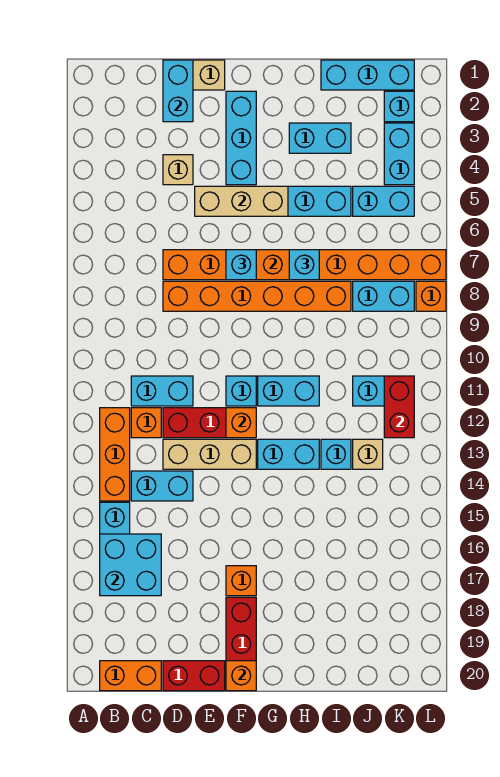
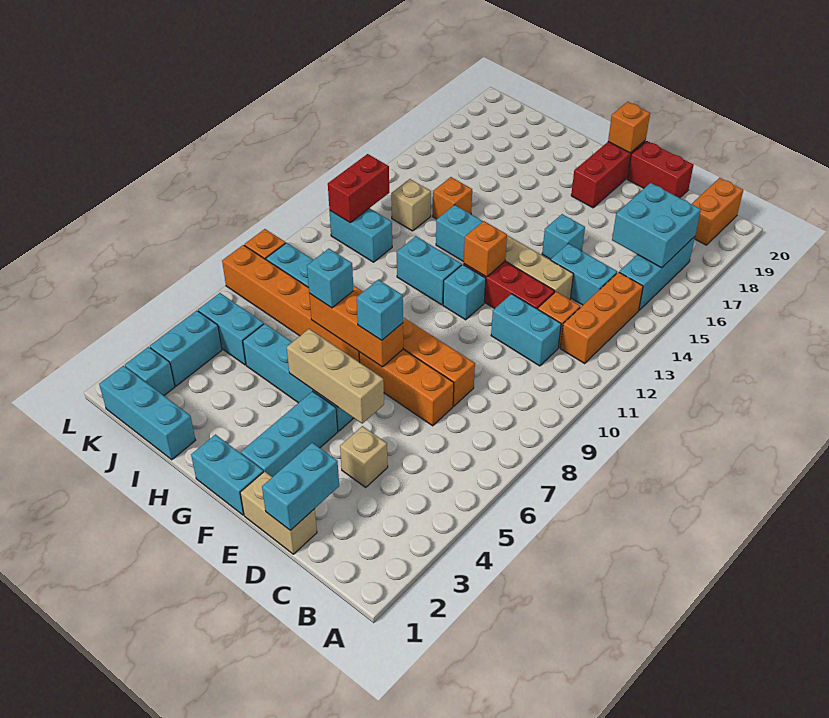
orange brick B20:C20 level 1 -> orange brick B19:B20 level 1
orange brick F17 level 1 -> orange brick I14 level 1
cyan brick H3:I3 level 1 -> cyan brick F1:G1 level 1
cyan brick I13 level 1 -> cyan brick E15 level 1

